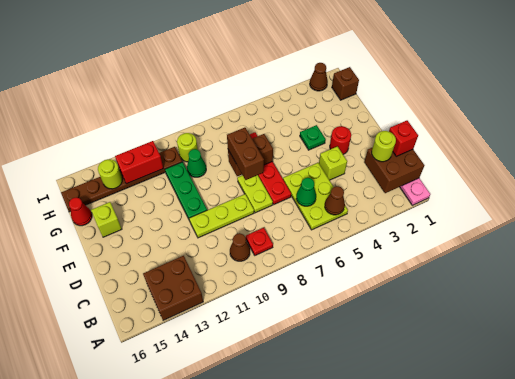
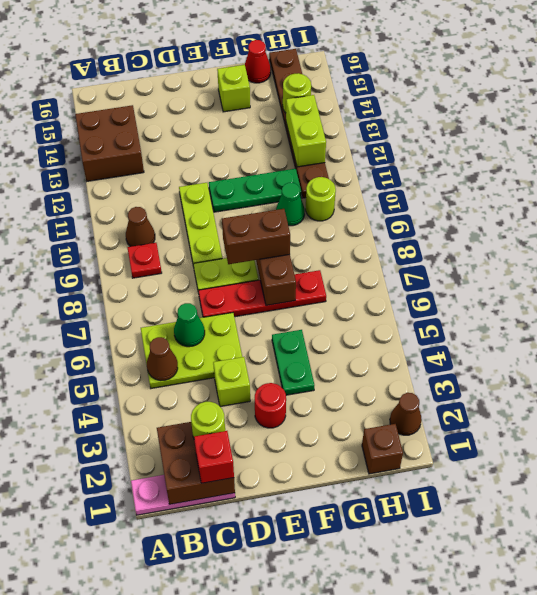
green plate F4 level 1 -> green plate F4:F5 level 1
red brick H12:H13 level 2 -> lime brick H12:H13 level 2

